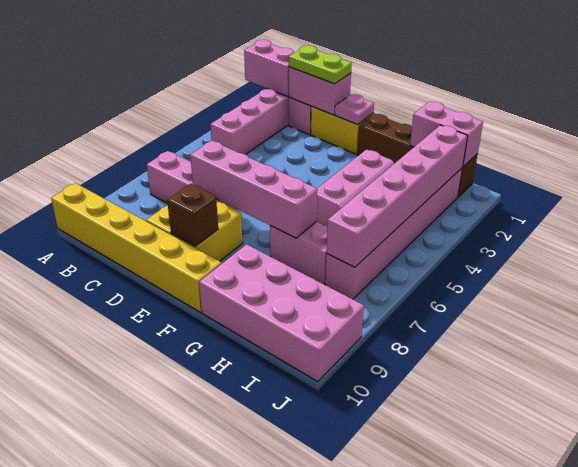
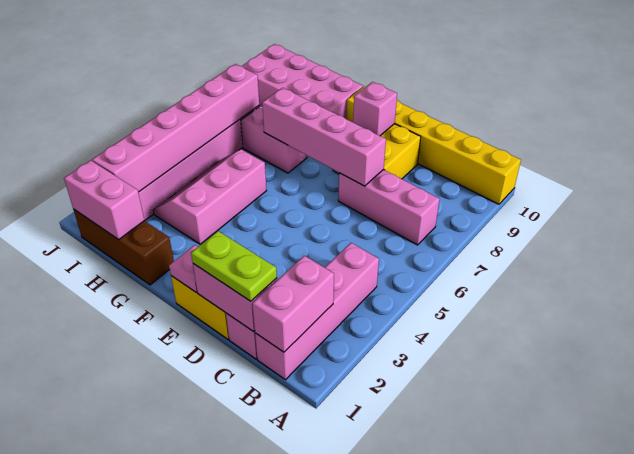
pink brick A1:B1 level 2 -> pink brick B1:B2 level 2
brown brick E9 level 2 -> pink brick E9 level 2
brown brick F1:I1 level 1 -> brown brick G1:I1 level 1

